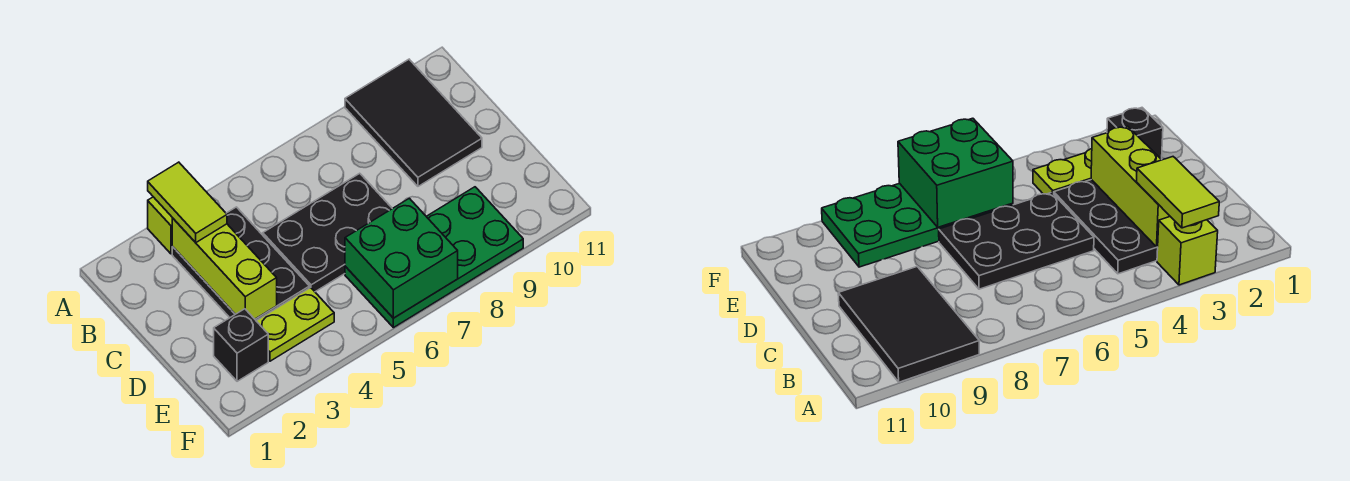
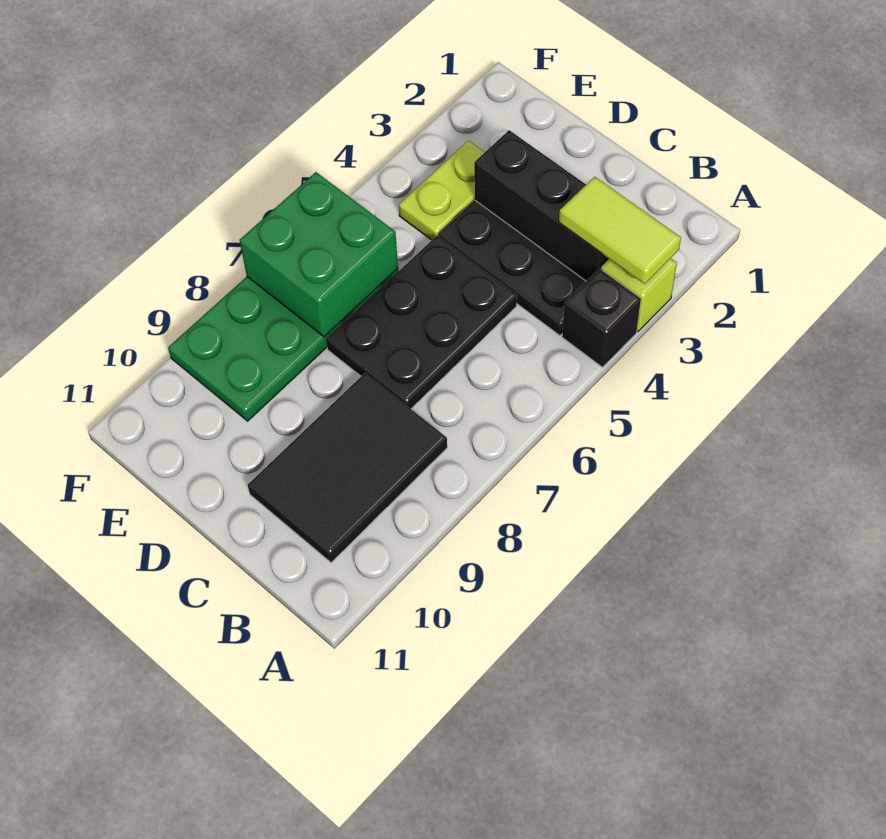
black tile A9:C10 level 1 -> black tile B8:C10 level 1
lime brick B3:D3 level 2 -> black brick B3:D3 level 2
black brick E2 level 1 -> black brick A4 level 1

